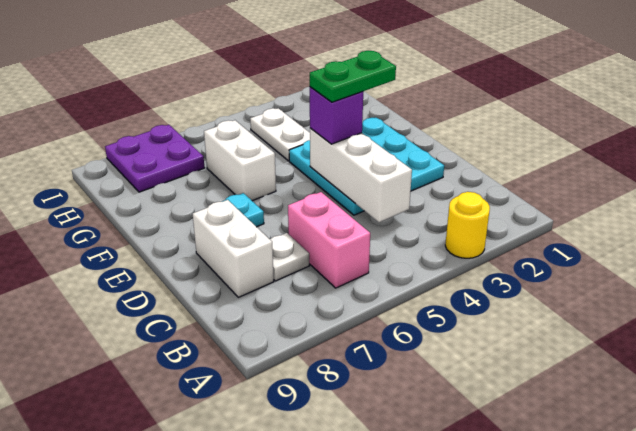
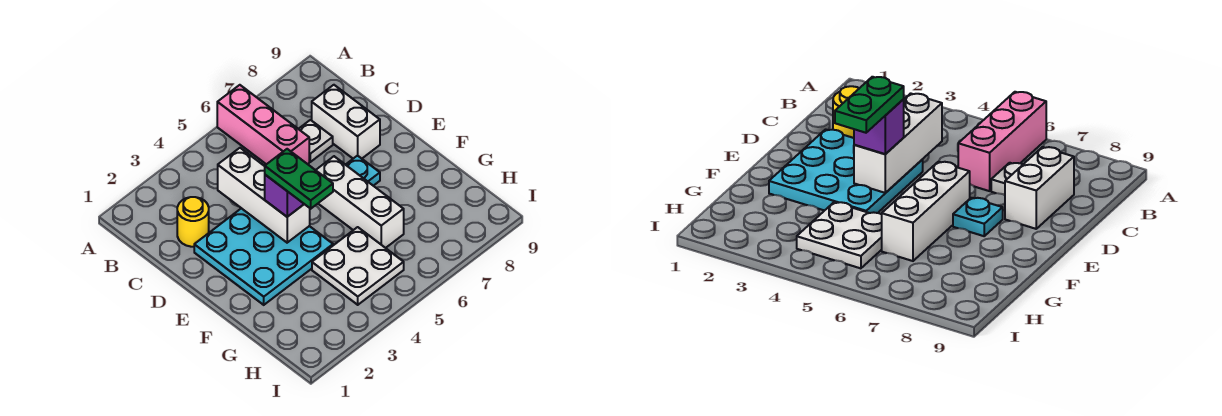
yellow round brick A3 level 1 -> yellow round brick C2 level 1
pink brick B6:C6 level 1 -> pink brick A6:C6 level 1
green plate E3:E4 level 4 -> green plate E4:F4 level 4
white brick F6:G6 level 1 -> white brick E6:G6 level 1
white plate G4:H4 level 1 -> white plate G4:H5 level 1
purple plate H7:I8 level 1 -> none

